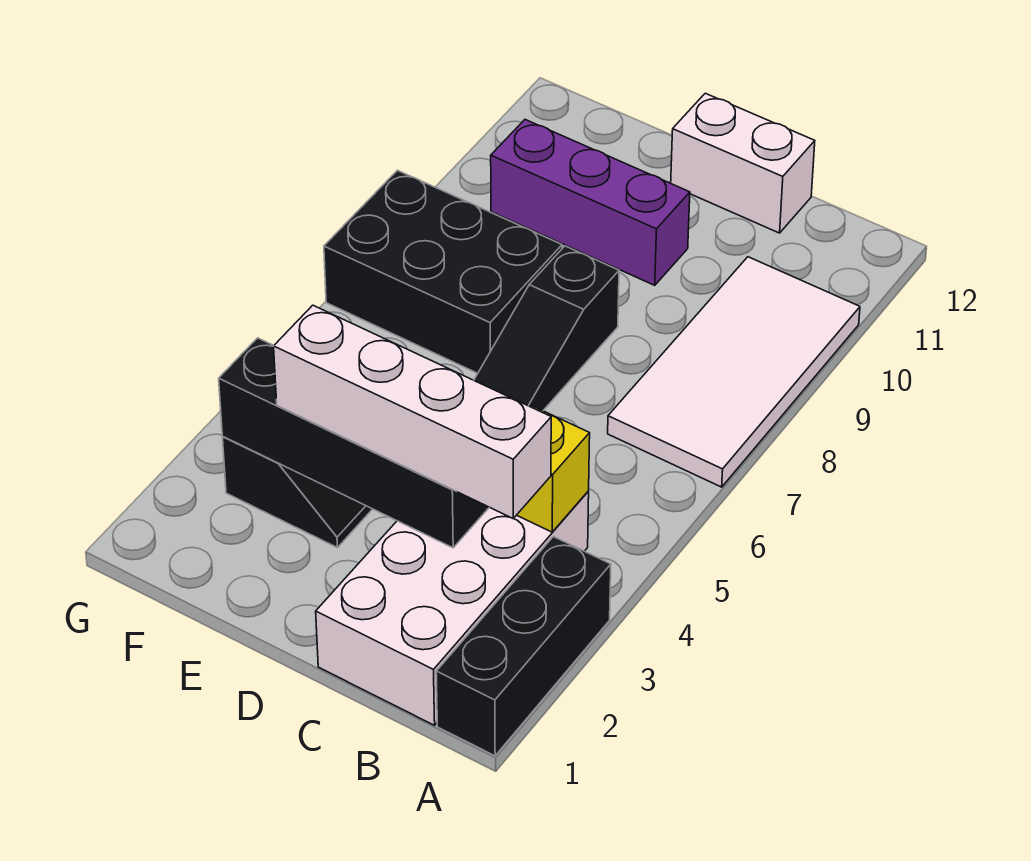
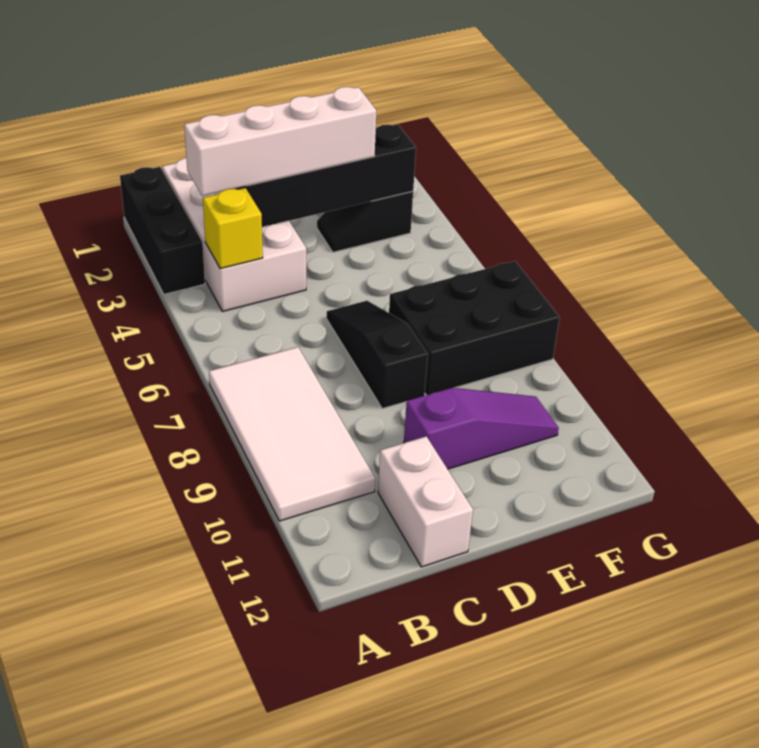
white brick C12:D12 level 1 -> white brick C11:C12 level 1
purple brick D10:F10 level 1 -> purple slope D10:F10 level 1 top D

